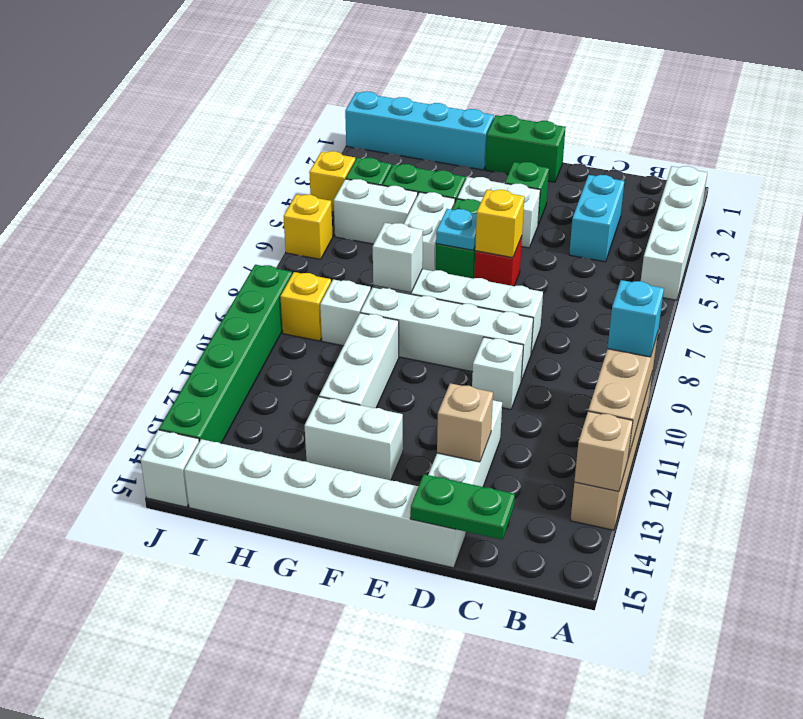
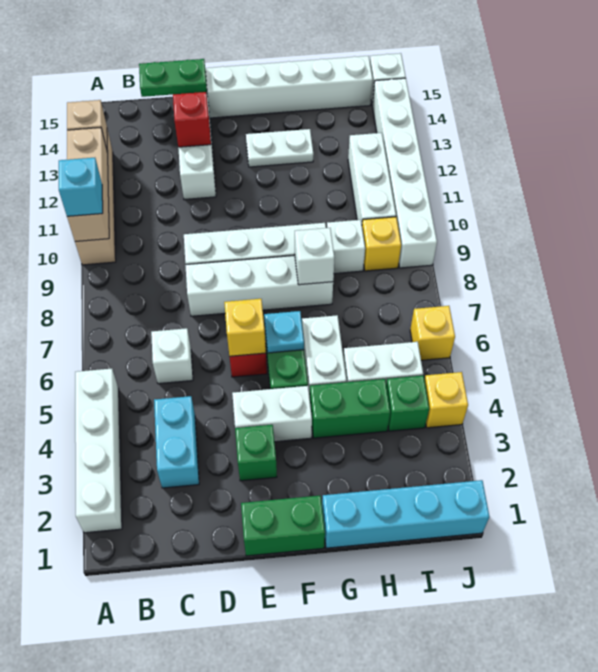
white brick D10 level 1 -> white brick C6 level 1
tan brick D13 level 2 -> red brick D13 level 2
white brick F13:G13 level 1 -> white plate F13:G13 level 1
white brick G10:G12 level 1 -> white brick I10:I12 level 1
green brick J9:J14 level 1 -> white brick J9:J14 level 1

